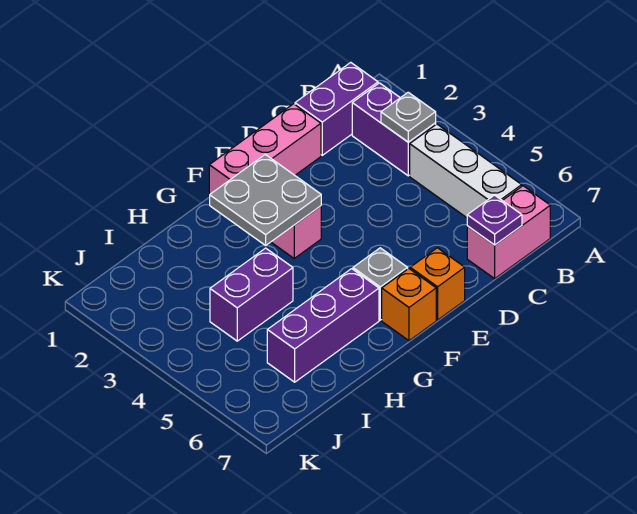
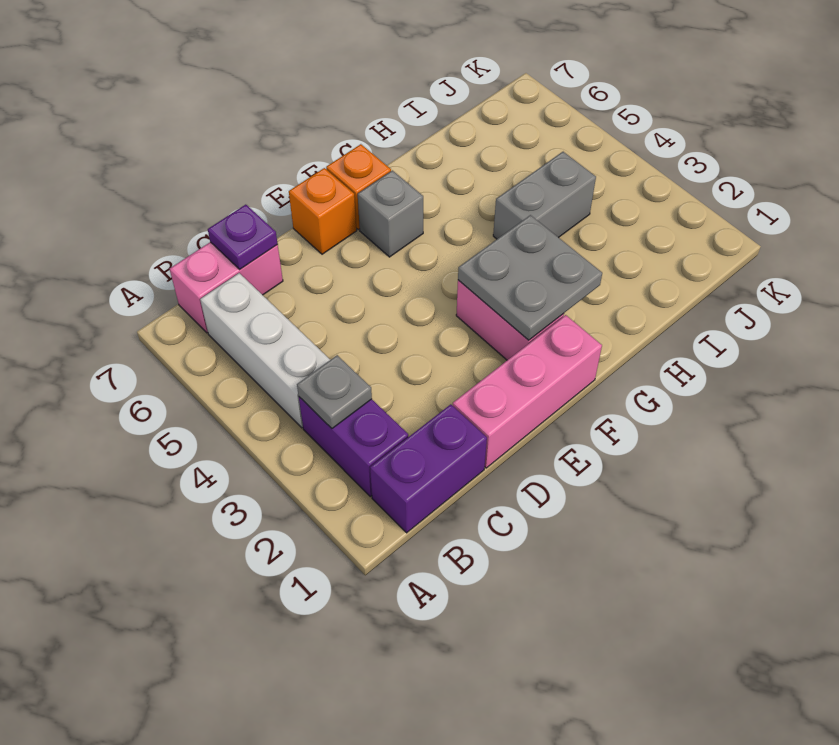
purple brick G6:I6 level 1 -> none
purple brick H4:I4 level 1 -> grey brick H4:I4 level 1

